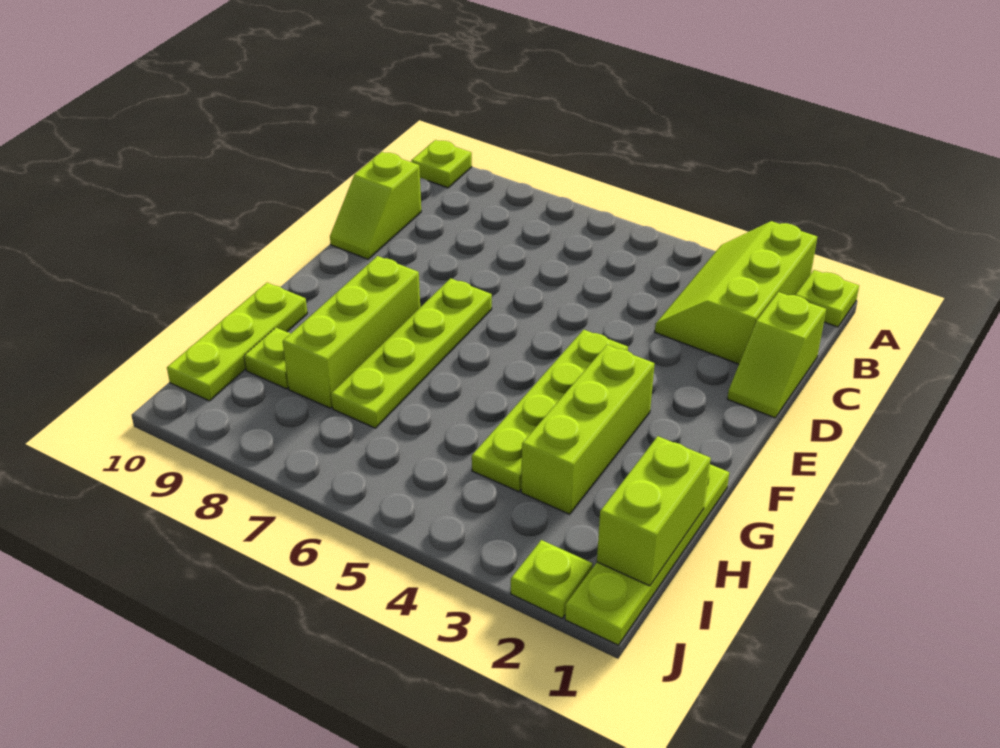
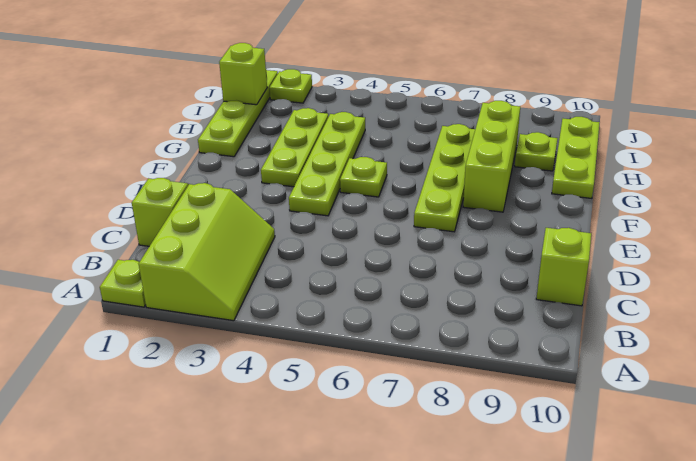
lime plate A10 level 1 -> lime plate F5 level 1
lime brick F3:H3 level 1 -> lime plate F3:H3 level 1
lime brick H1:I1 level 2 -> lime brick I1 level 2

